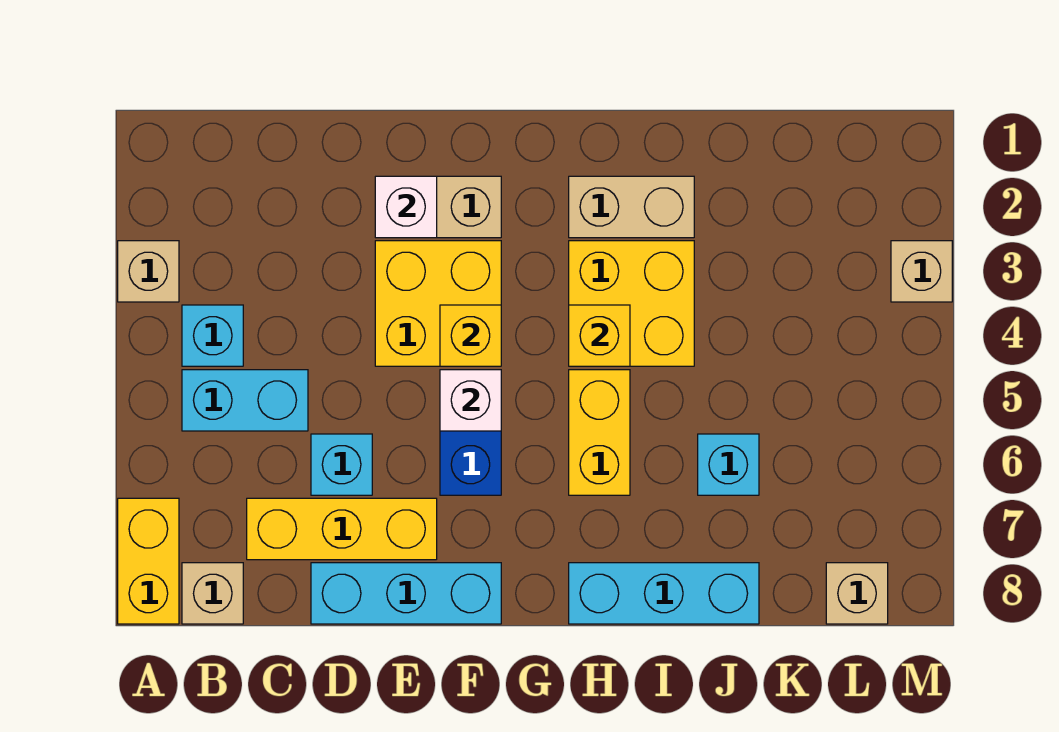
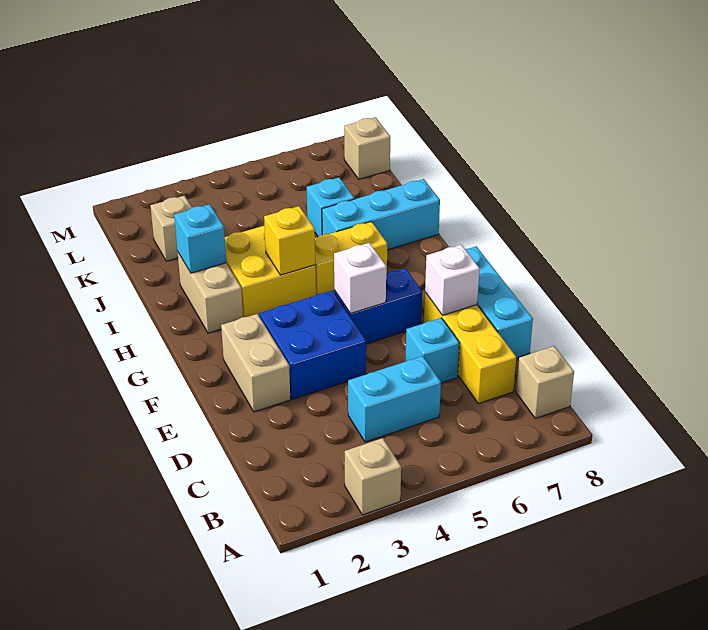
yellow brick A7:A8 level 1 -> none
cyan brick B4 level 1 -> cyan brick I2 level 2
cyan brick B5:C5 level 1 -> cyan brick C4:C5 level 1
white brick E2 level 2 -> white brick E7 level 2
yellow brick E3:F4 level 1 -> blue brick E3:F4 level 1
yellow brick F4 level 2 -> none
cyan brick H8:J8 level 1 -> cyan brick I6:I8 level 1
tan brick M3 level 1 -> tan brick K2 level 1

